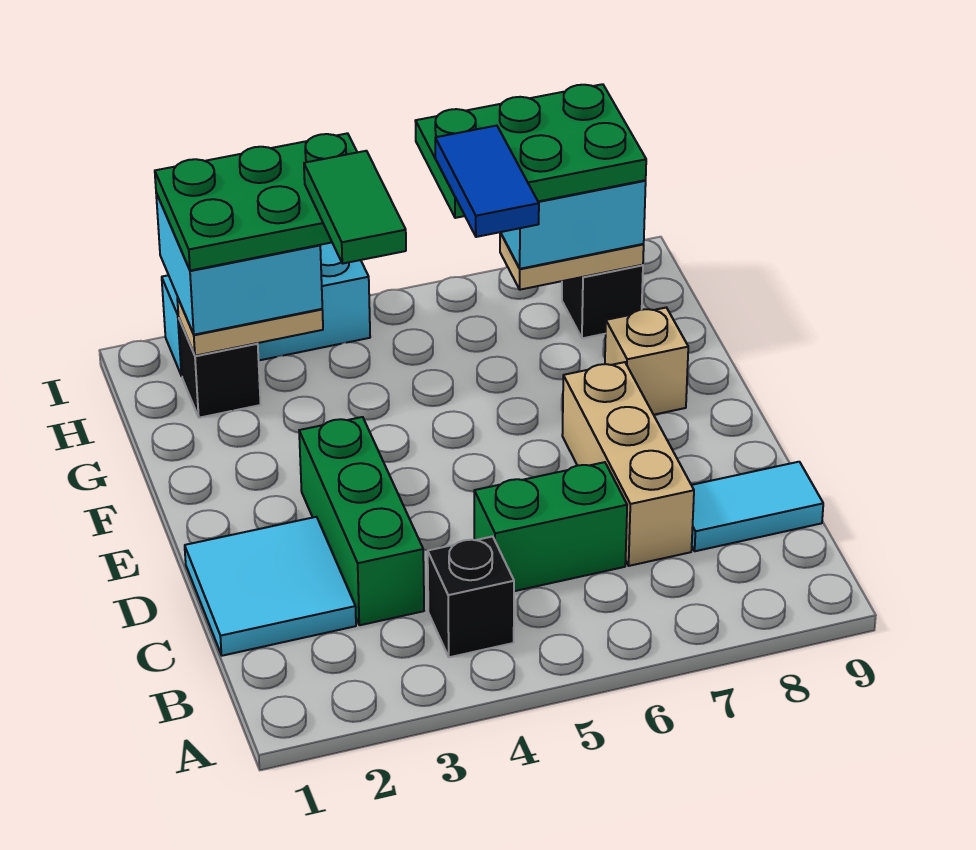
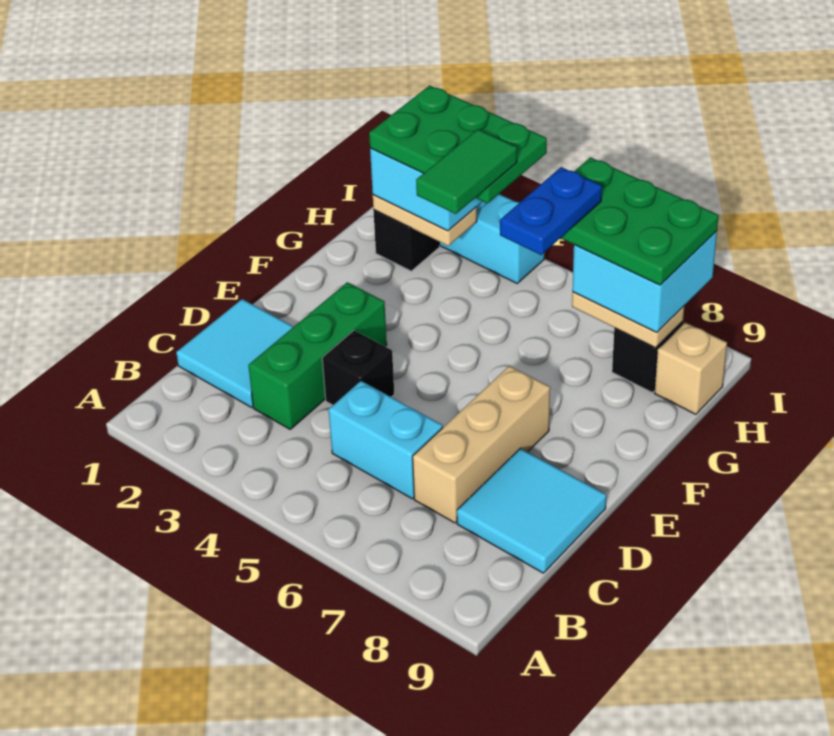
black brick B4 level 1 -> black brick D4 level 1
green brick C5:C6 level 1 -> cyan brick C5:C6 level 1
cyan tile C8:C9 level 1 -> cyan tile C8:D9 level 1
tan brick F8 level 1 -> tan brick H9 level 1
blue tile G6:H6 level 5 -> blue plate G6:H6 level 5

